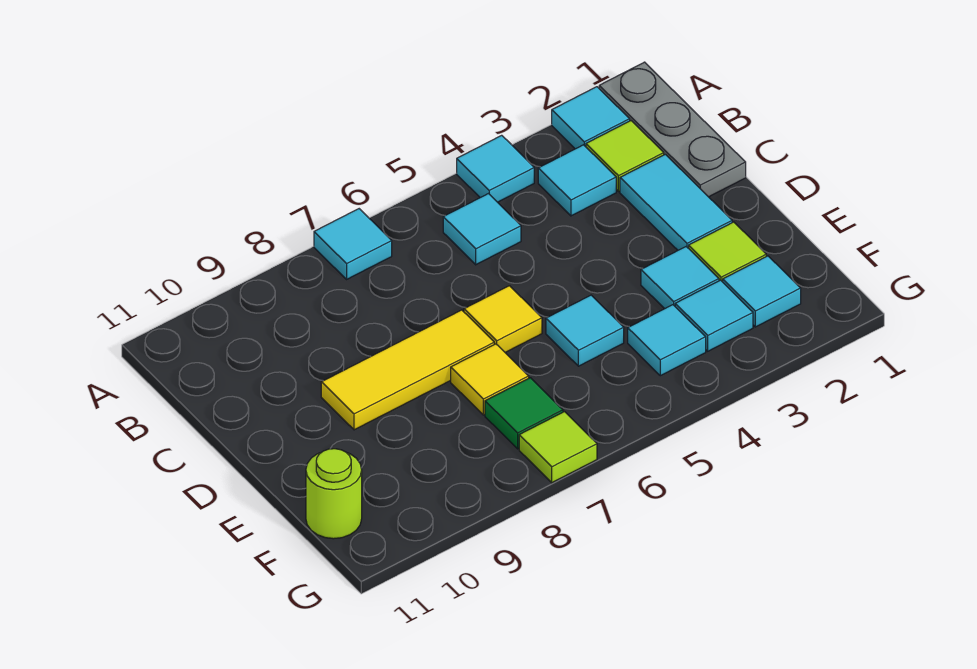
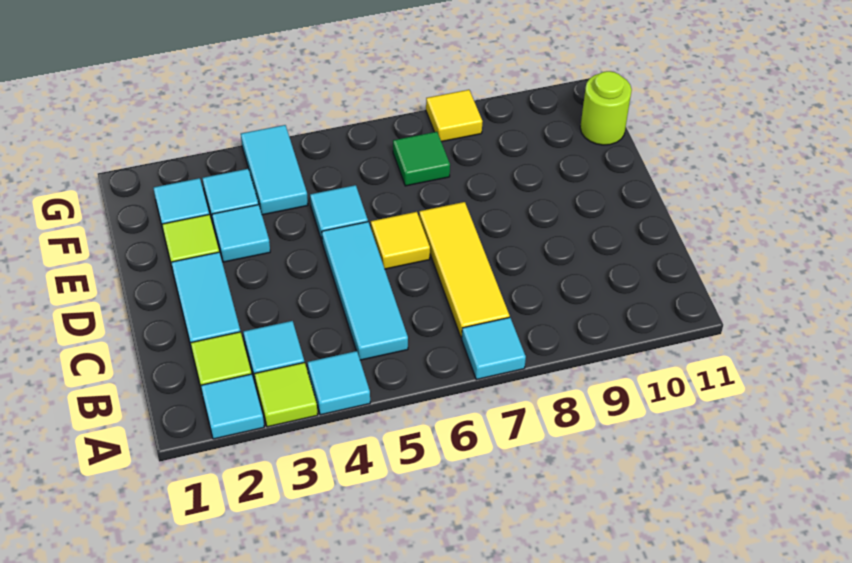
grey plate A1:C1 level 1 -> none
cyan tile B5 level 1 -> cyan tile B5:D5 level 1
yellow tile D7:D9 level 1 -> yellow tile B7:D7 level 1
yellow tile E7 level 1 -> yellow tile G8 level 1
cyan tile F4 level 1 -> cyan tile F4:G4 level 1
lime tile G7 level 1 -> lime tile A3 level 1

